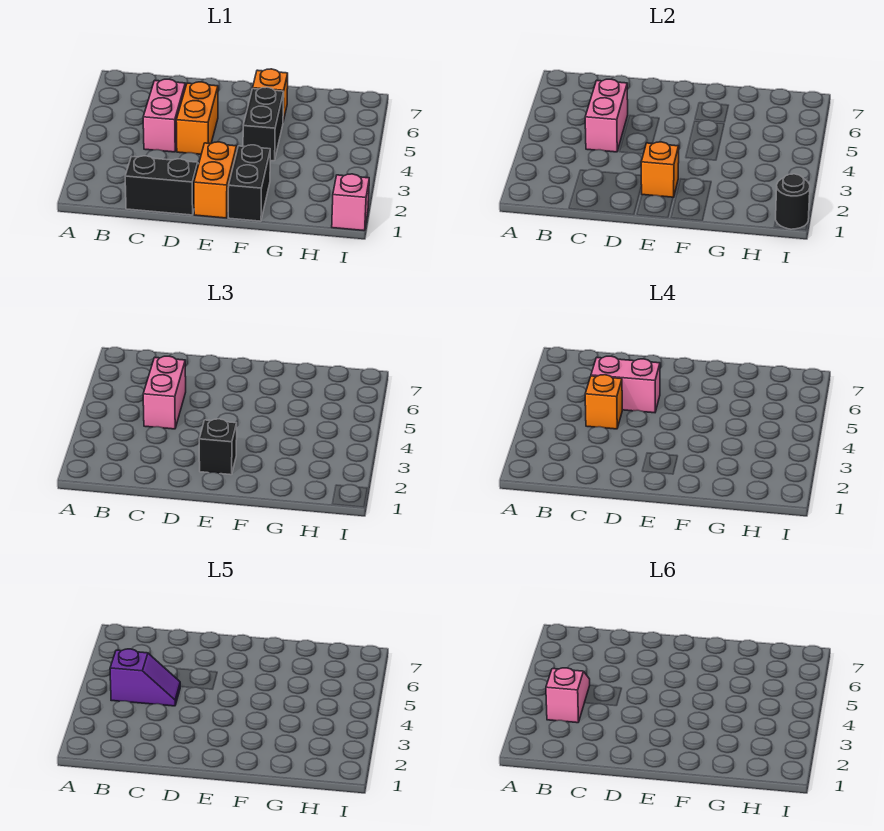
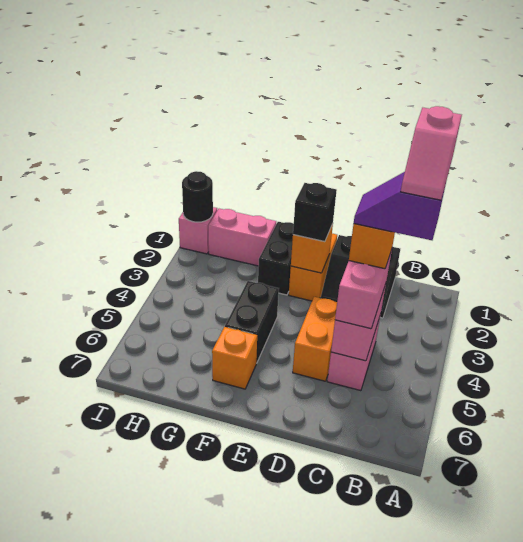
pink brick C5:D5 level 4 -> pink brick G1:H1 level 1

